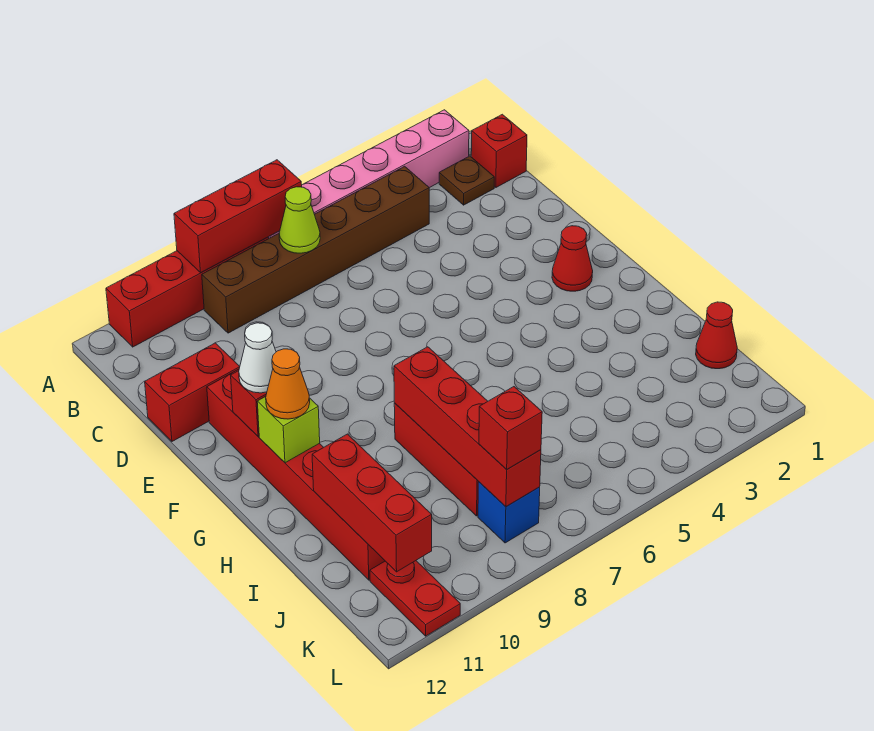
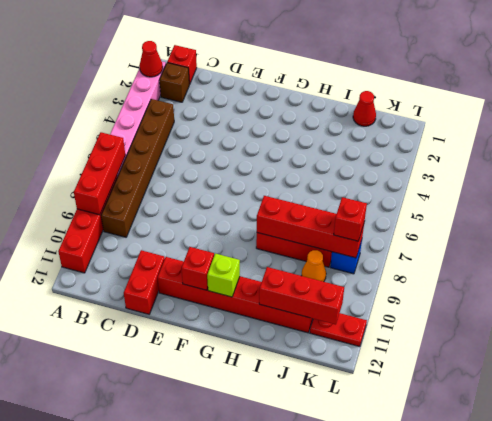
brown plate B2 level 1 -> brown brick B2 level 1
lime cone B7 level 2 -> none
red cone F2 level 1 -> red cone A2 level 2
white cone F11 level 3 -> none
orange cone G11 level 3 -> orange cone J9 level 1

